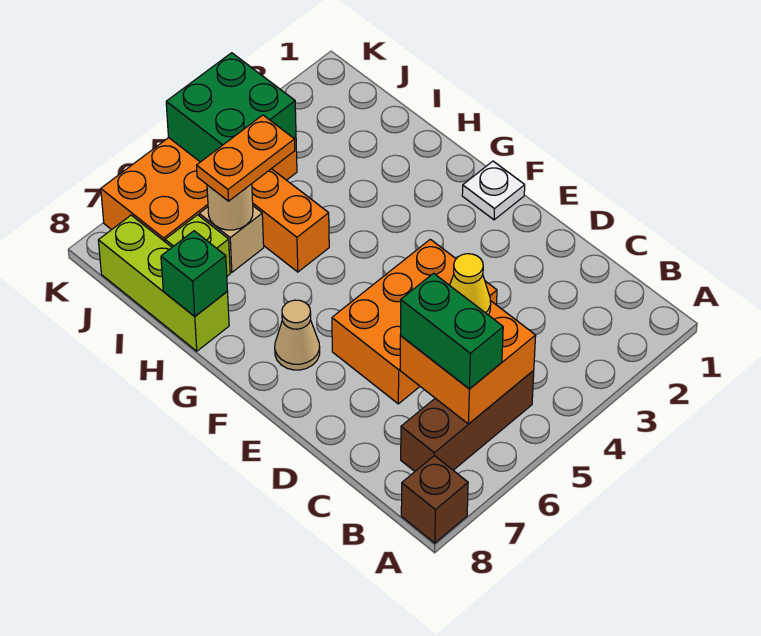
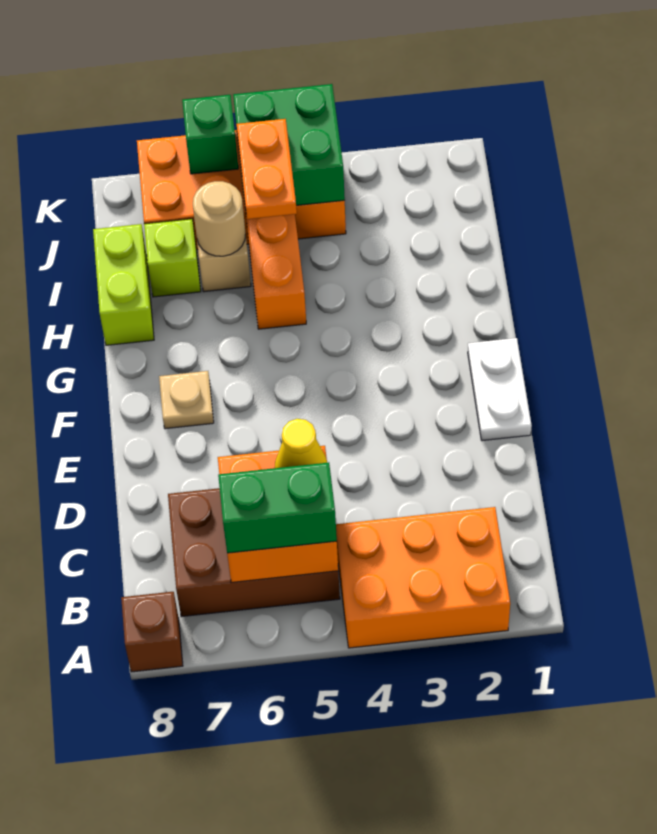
brown brick B5:B7 level 1 -> brown brick B5:C7 level 1
green brick B6:C6 level 3 -> green brick B5:B6 level 3
orange brick D4:E6 level 1 -> orange brick A2:B4 level 1
white plate F1 level 1 -> white plate E1:F1 level 1
tan cone F7 level 1 -> tan plate F7 level 1
lime brick H8:J8 level 1 -> lime brick H8:I8 level 1
green brick H8 level 2 -> green brick K6 level 2
orange plate I5:I6 level 3 -> orange plate I5:J5 level 3

